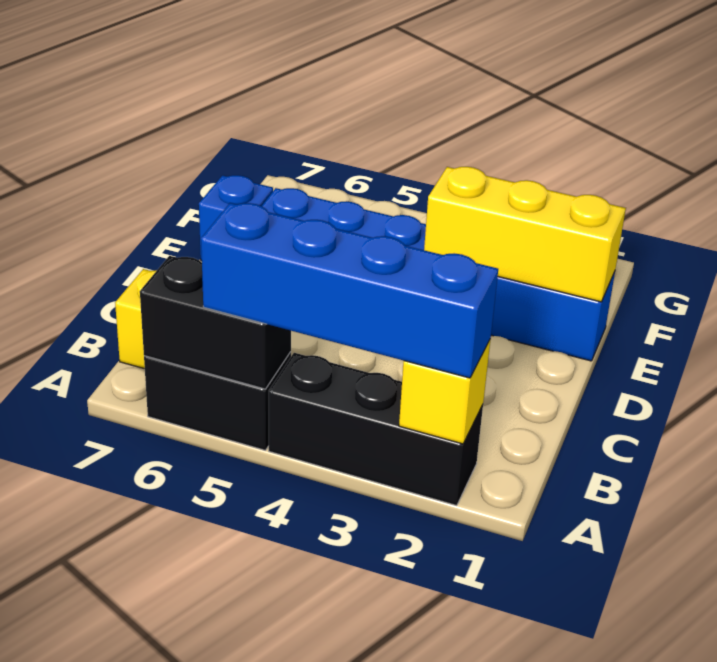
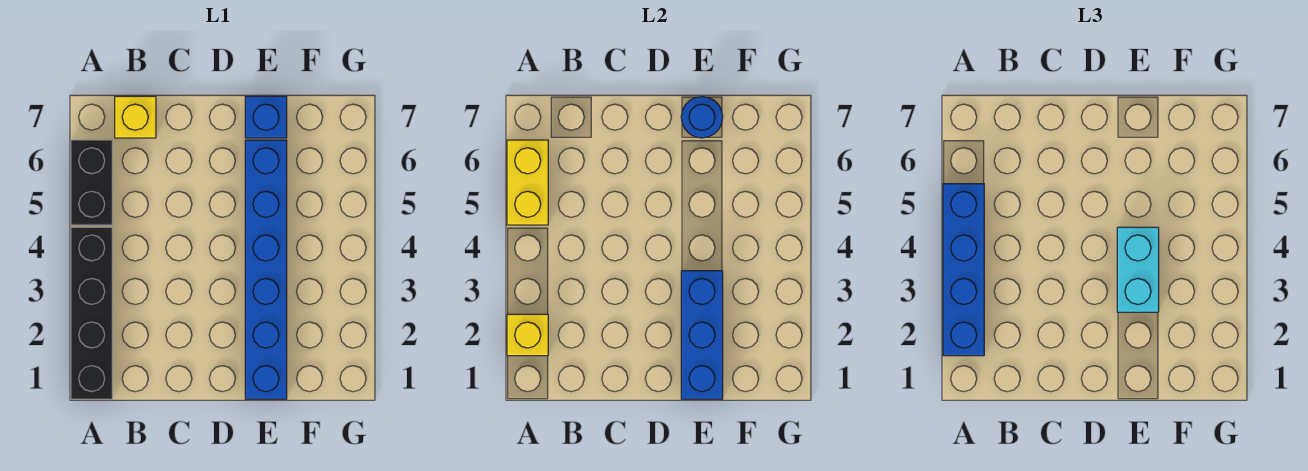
black brick A2:A4 level 1 -> black brick A1:A4 level 1
black brick A5:A6 level 2 -> yellow brick A5:A6 level 2
yellow brick E1:E3 level 2 -> blue brick E1:E3 level 2
none -> cyan brick E3:E4 level 3
none -> blue round brick E7 level 2

